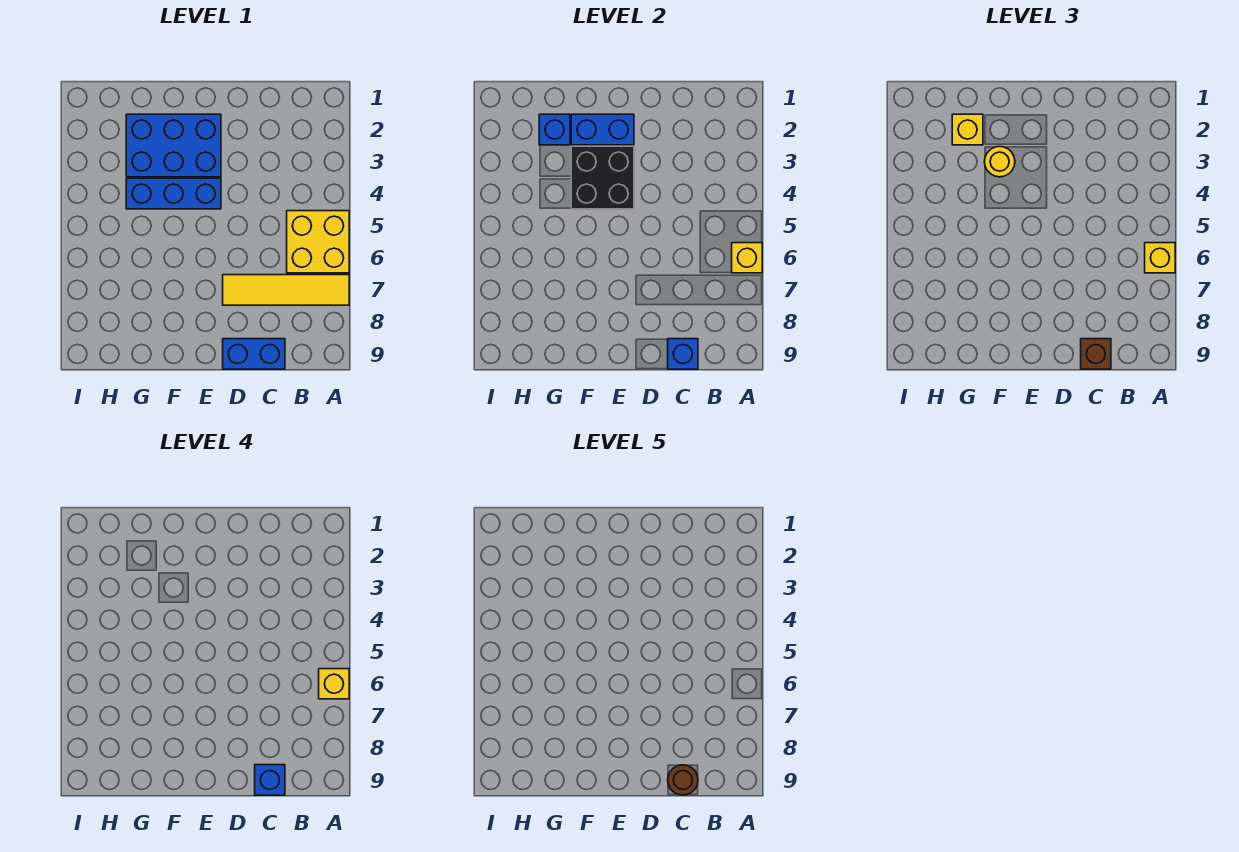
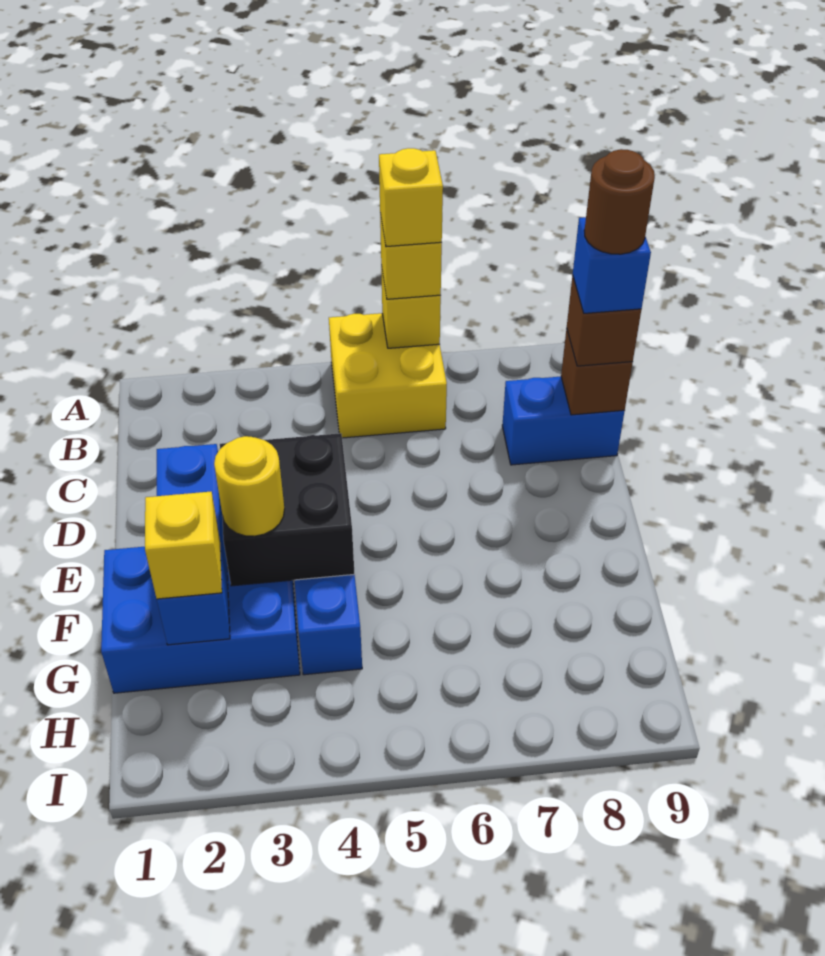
yellow tile A7:D7 level 1 -> none
blue brick C9:D9 level 1 -> blue brick C8:C9 level 1
blue brick C9 level 2 -> brown brick C9 level 2
blue brick E2:G3 level 1 -> blue brick F1:G3 level 1

